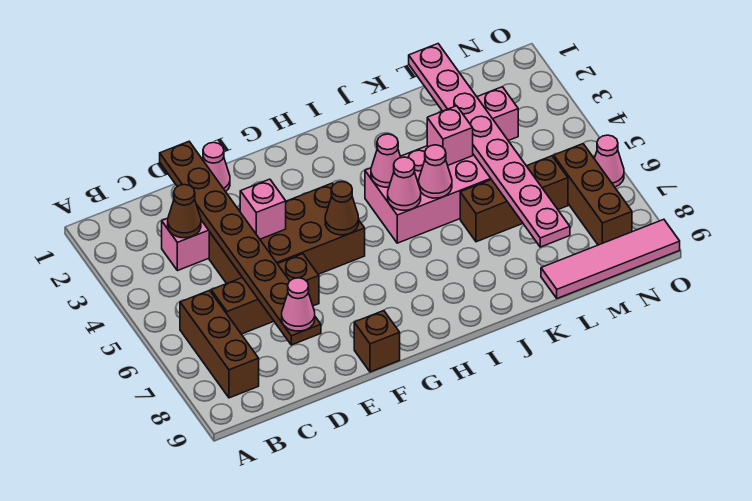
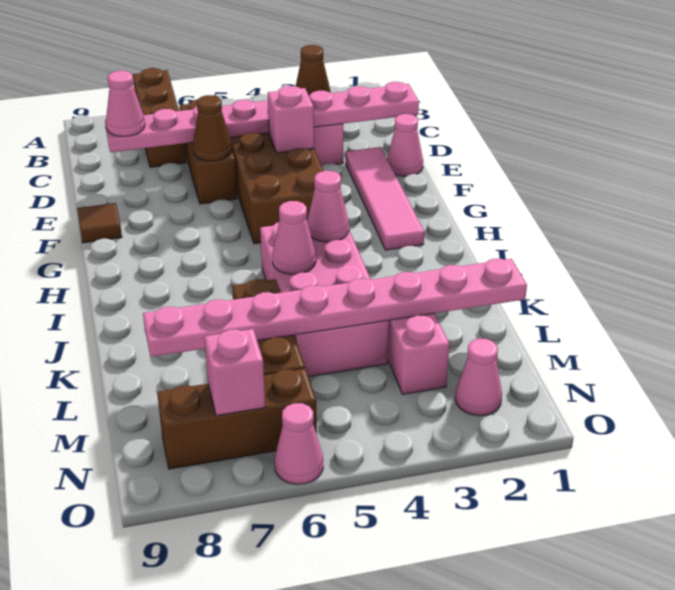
brown brick B6:B8 level 1 -> brown brick A7:C7 level 1
brown plate D1:D8 level 2 -> pink plate D1:D8 level 2
brown brick F9 level 1 -> brown tile F9 level 1
brown cone G5 level 2 -> brown cone E6 level 2
pink cone I5 level 2 -> pink cone N2 level 1
pink brick K4 level 2 -> pink brick N7 level 2
pink tile L9:O9 level 1 -> pink tile E2:H2 level 1

